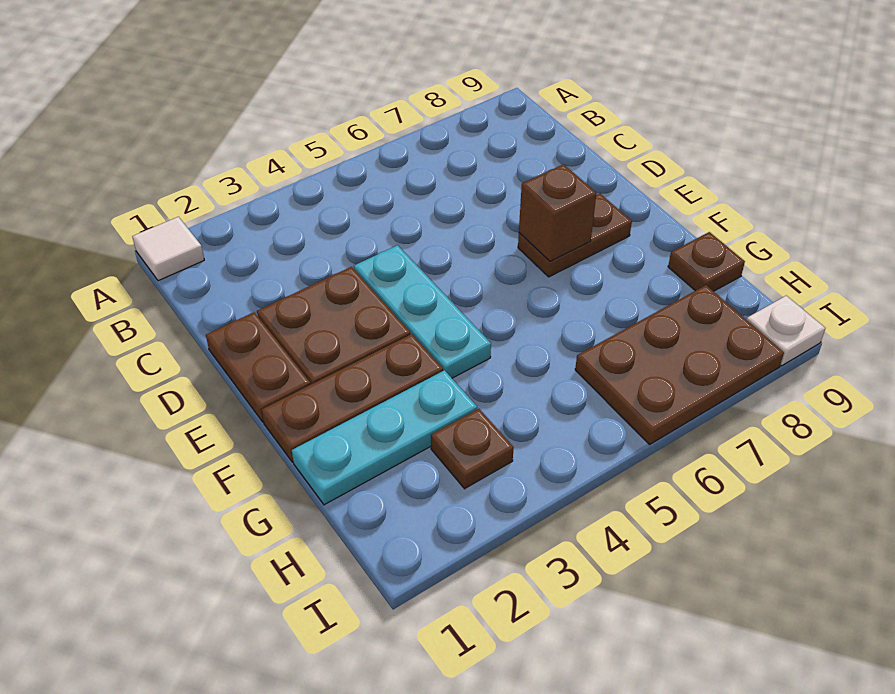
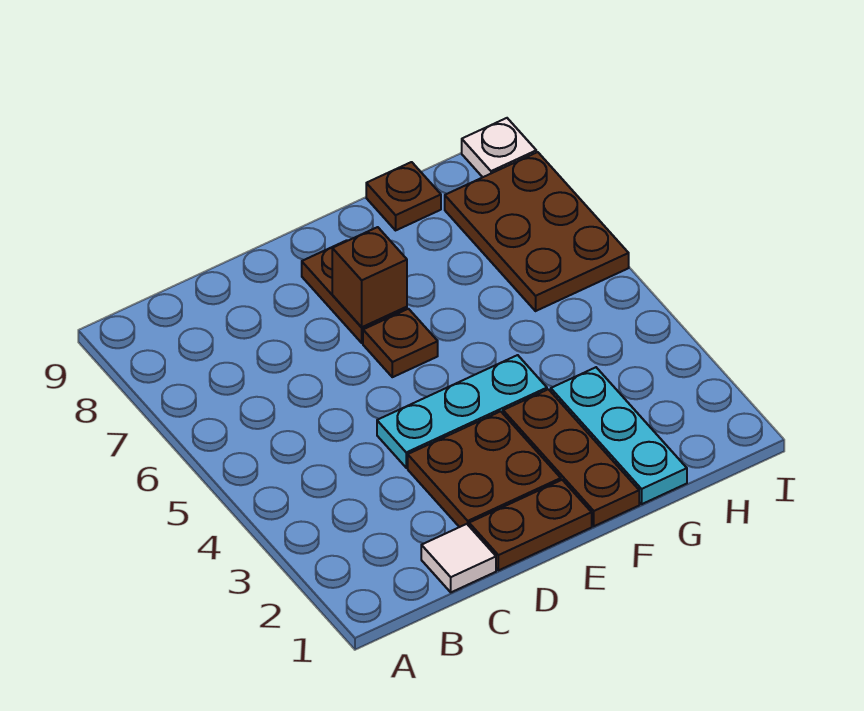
white tile A1 level 1 -> white tile C1 level 1
brown plate H3 level 1 -> brown plate E6 level 1

